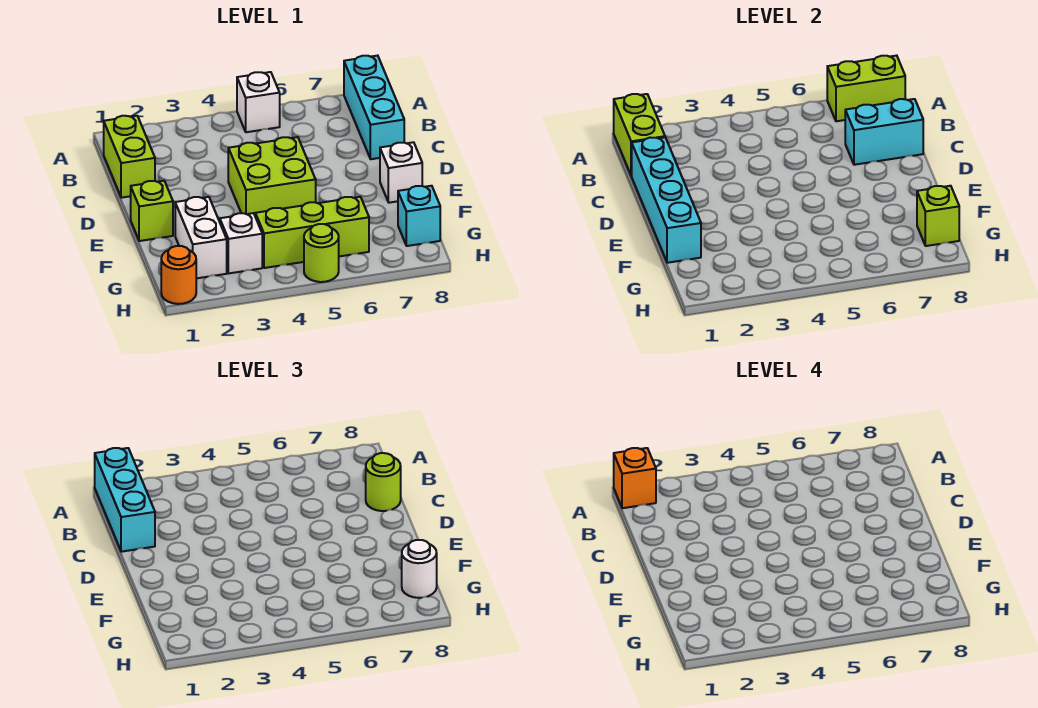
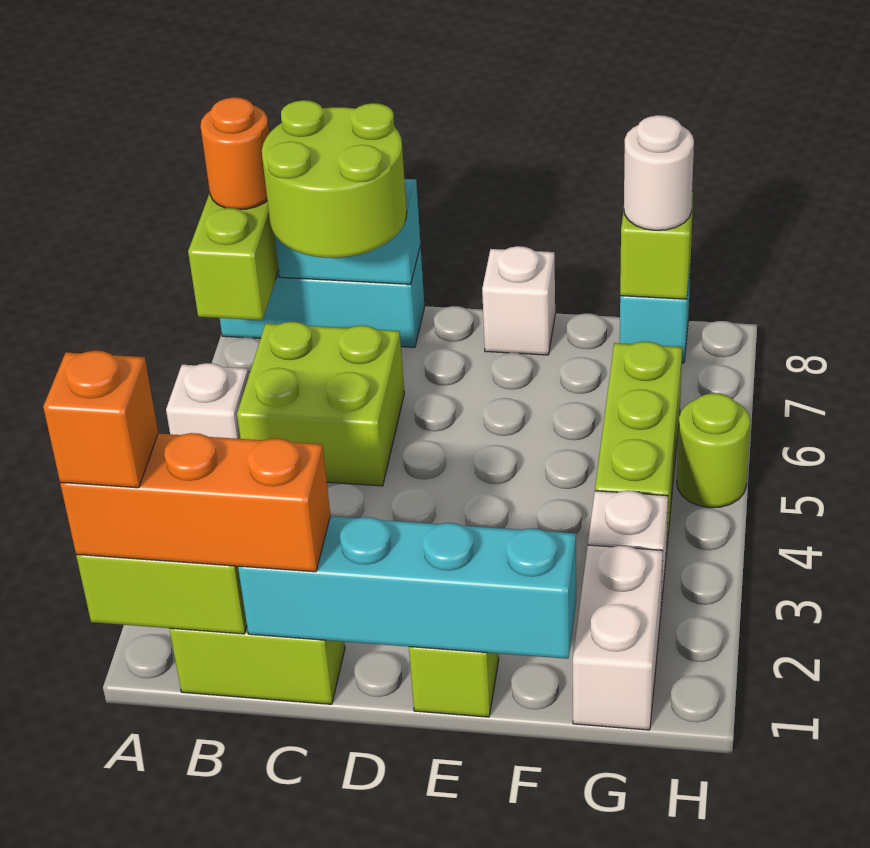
cyan brick A1:C1 level 3 -> orange brick A1:C1 level 3
cyan brick C7:C8 level 2 -> cyan brick B8:C8 level 2
lime round brick C8 level 3 -> lime round brick B7:C8 level 3
lime brick D4:E5 level 1 -> lime brick B5:C6 level 1
white brick F2:G2 level 1 -> white brick G1:G2 level 1
orange round brick H1 level 1 -> orange round brick A8 level 3

